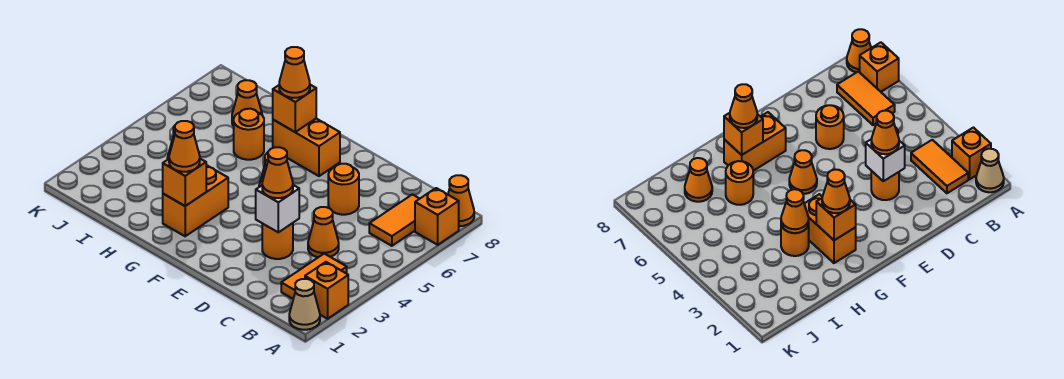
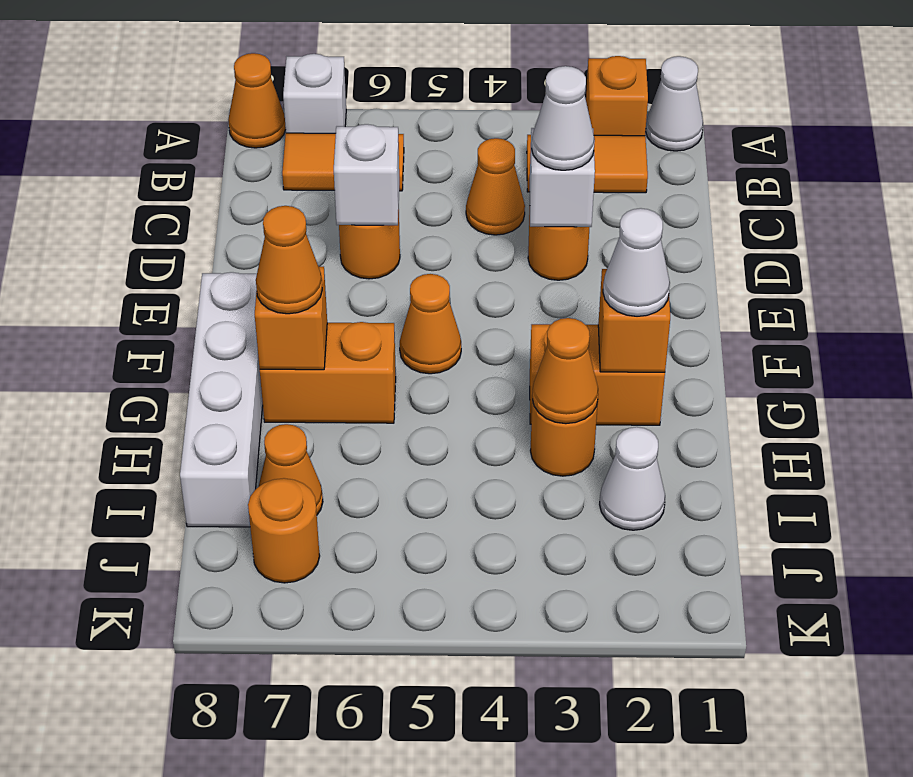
tan cone A1 level 1 -> white cone A1 level 1
orange brick A7 level 1 -> white brick A7 level 1
orange cone D3 level 3 -> white cone D3 level 3
none -> white brick D6 level 2
orange brick F7:G7 level 1 -> orange brick G6:G7 level 1
none -> white brick F8:I8 level 1
orange cone G2 level 3 -> white cone G2 level 3
orange round brick H6 level 1 -> orange round brick J7 level 1
none -> white cone I2 level 1

